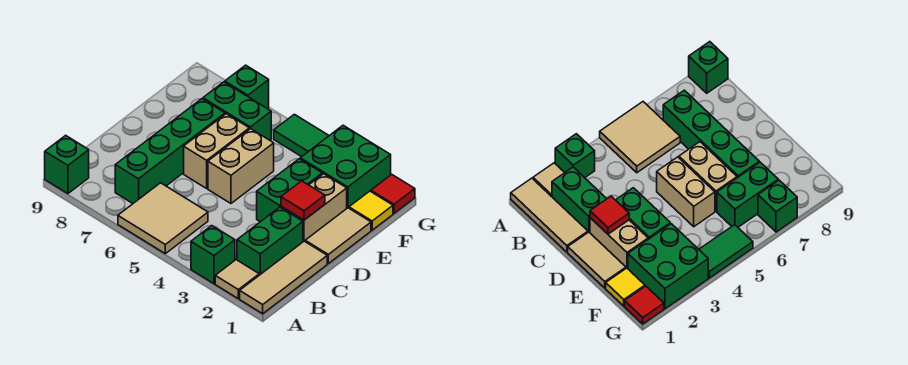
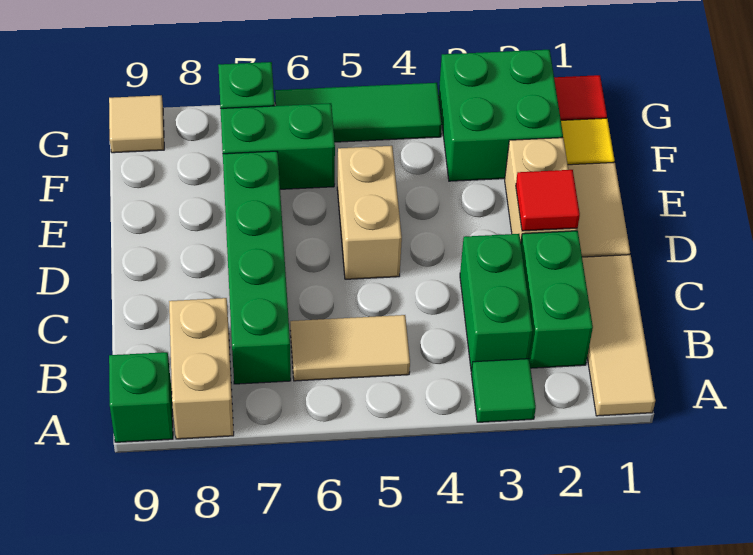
tan tile A2 level 1 -> tan tile G9 level 1
green brick A3 level 1 -> green tile A3 level 1
tan tile A5:B6 level 1 -> tan tile B5:B6 level 1
green brick D3:E3 level 1 -> green brick B3:C3 level 1
tan brick D6:E6 level 1 -> tan brick A8:B8 level 1
green tile G4:G5 level 1 -> green tile G4:G6 level 1

